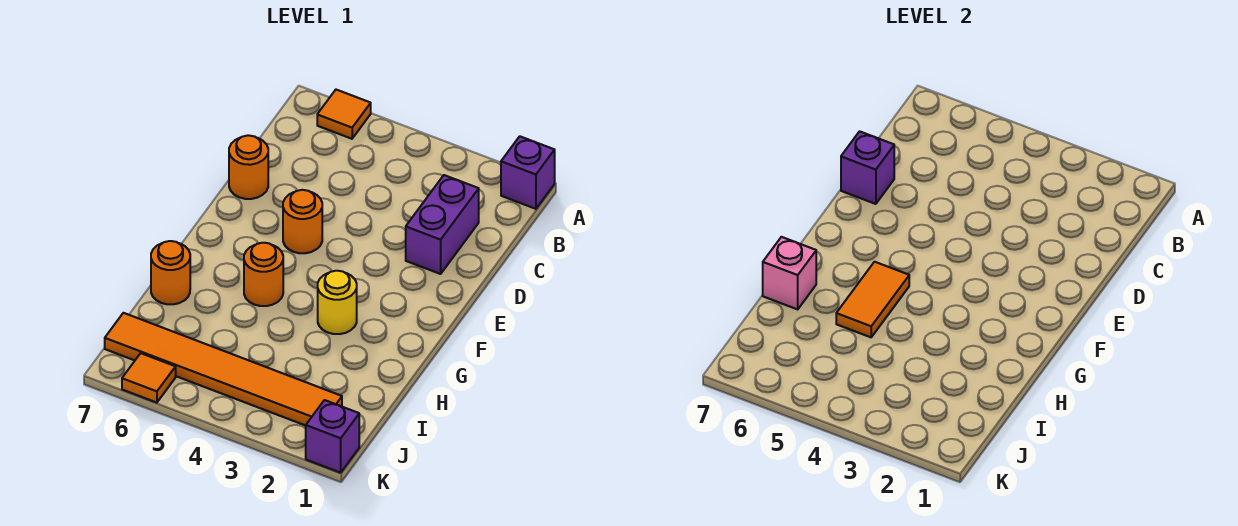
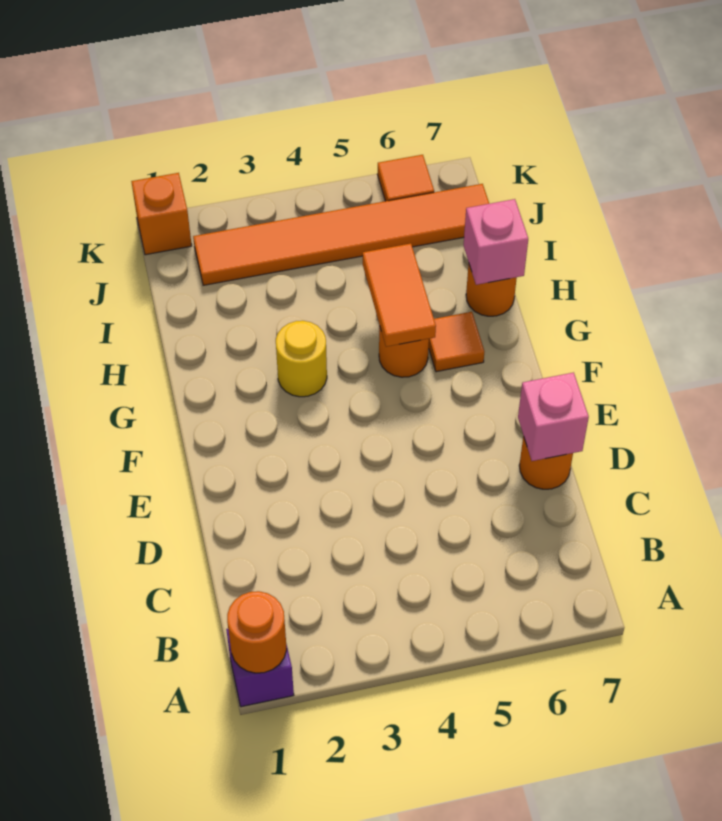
orange tile A6 level 1 -> orange tile G6 level 1
purple brick C2:D2 level 1 -> none
purple brick D7 level 2 -> pink brick D7 level 2
orange round brick E5 level 1 -> orange round brick A1 level 2
purple brick K1 level 1 -> orange brick K1 level 1

